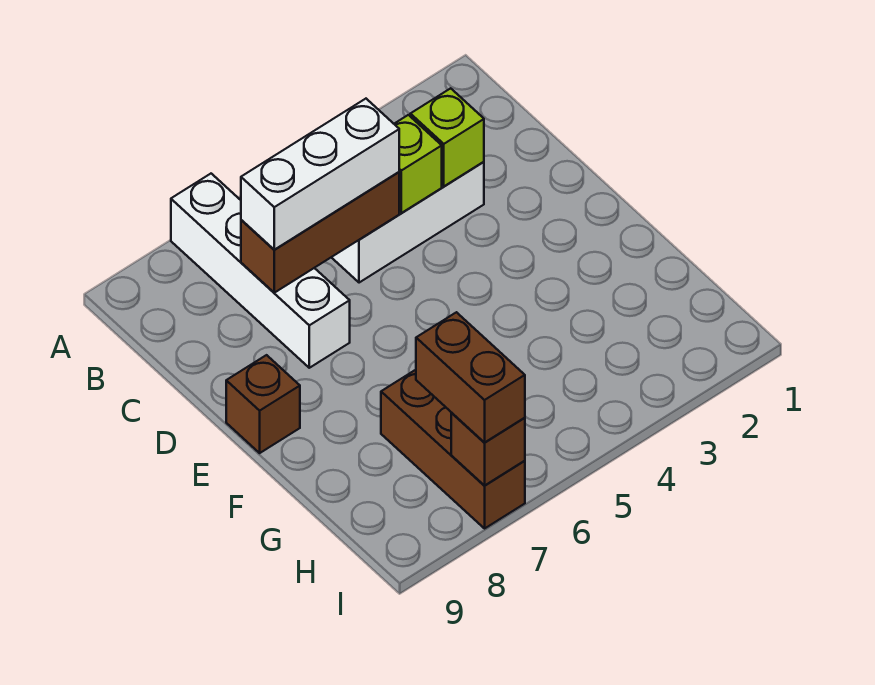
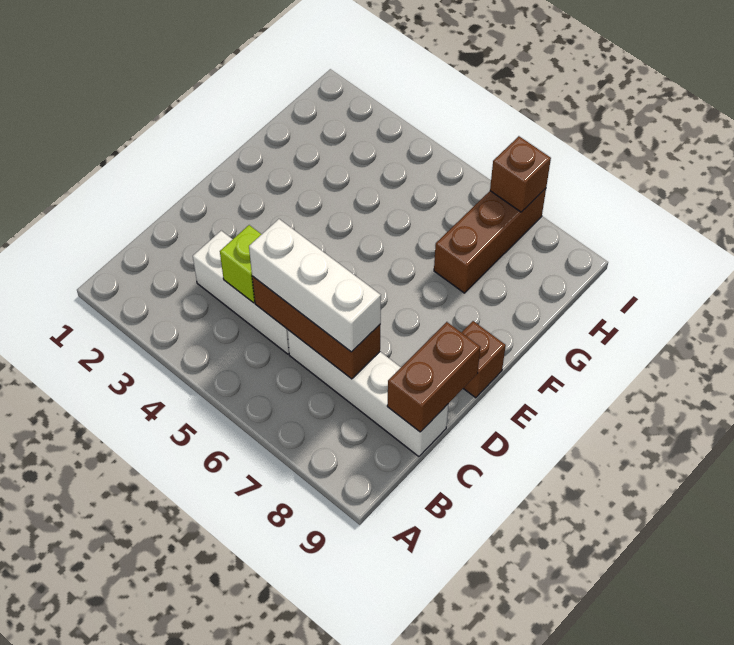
white brick A7:D7 level 1 -> white brick C6:C9 level 1
lime brick C3 level 2 -> none
brown brick H7:I7 level 3 -> brown brick C9:D9 level 2

